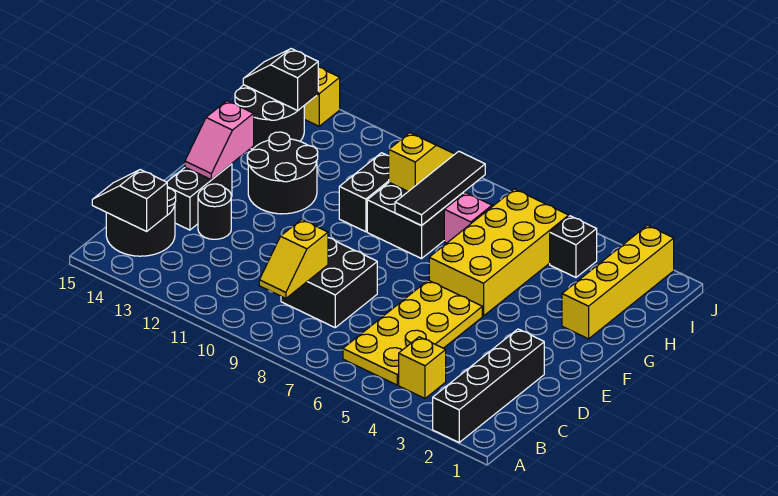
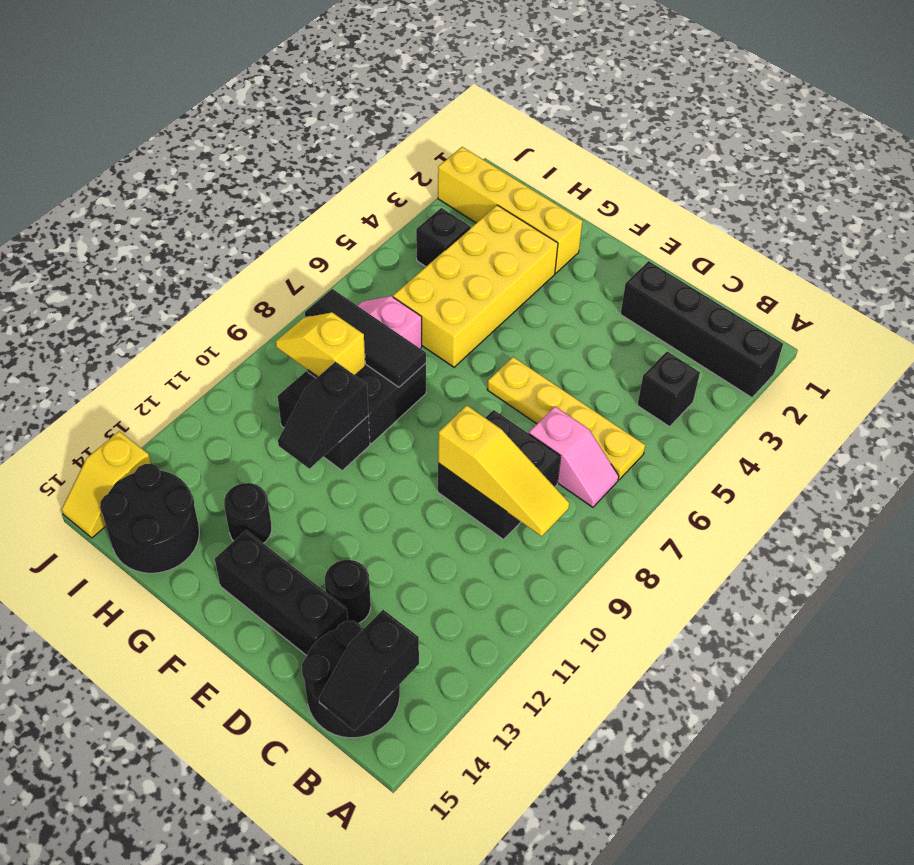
yellow brick B4 level 1 -> black brick B4 level 1
yellow plate B5:E6 level 1 -> yellow plate B6:E6 level 1
yellow slope B9:C9 level 2 top C -> yellow slope B9:D9 level 2 top D
black brick D14:E14 level 1 -> black brick D14:F14 level 1
pink slope E14:F14 level 2 top F -> pink slope B7:C7 level 1 top C
yellow brick F5:I6 level 1 -> yellow brick G3:H6 level 1
black round brick F12:G13 level 1 -> black round brick G13 level 1
black slope I14:I15 level 2 top 14 -> black slope G10:G11 level 2 top 10

